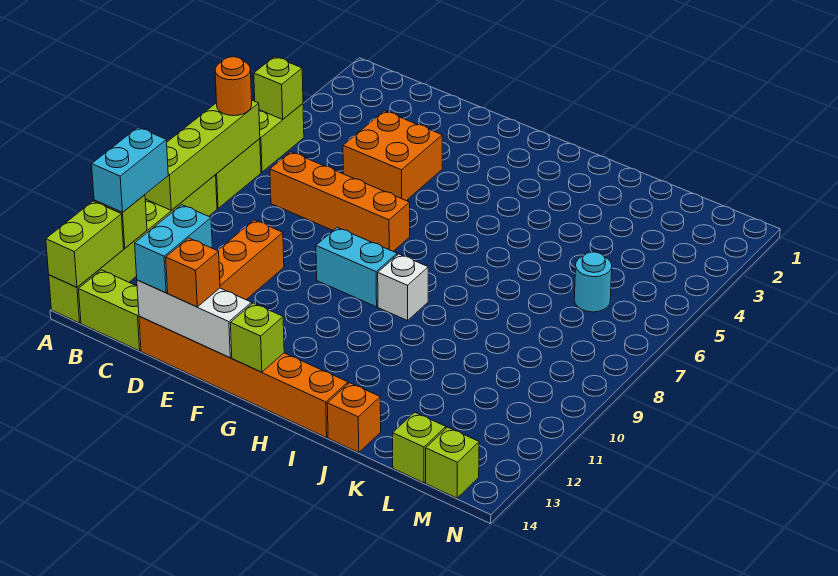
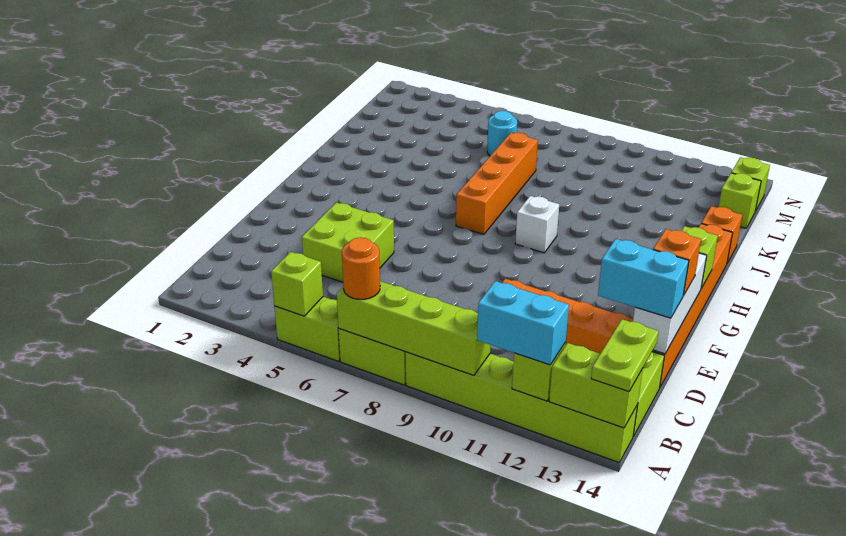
none -> lime plate A14:B14 level 3
orange brick C7:F7 level 1 -> orange brick H7:K7 level 1
orange brick D4:E5 level 1 -> lime brick D4:E5 level 1
cyan brick F9:G9 level 1 -> none

